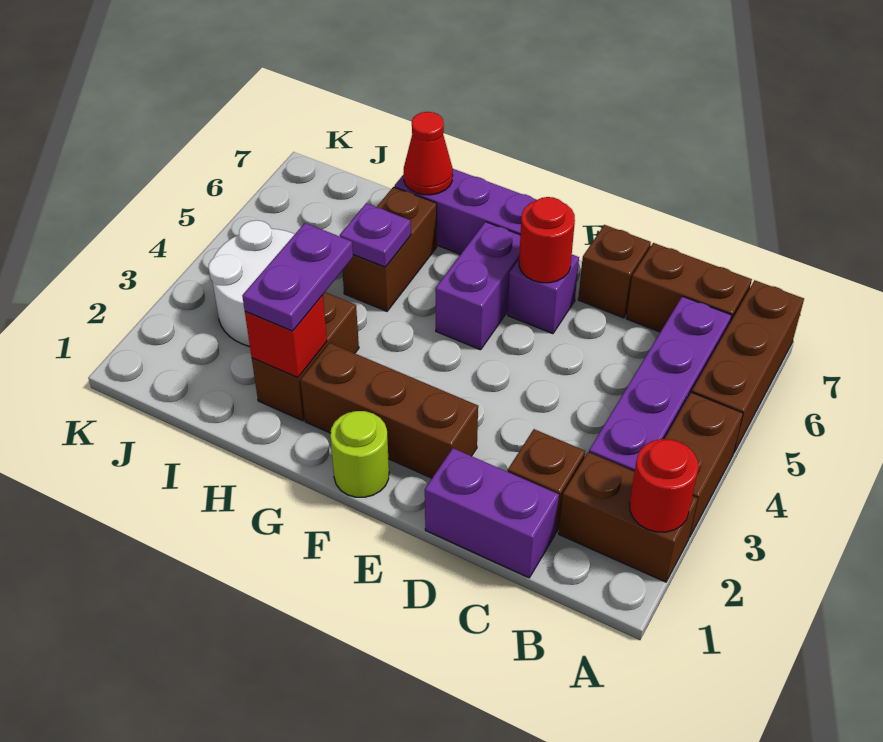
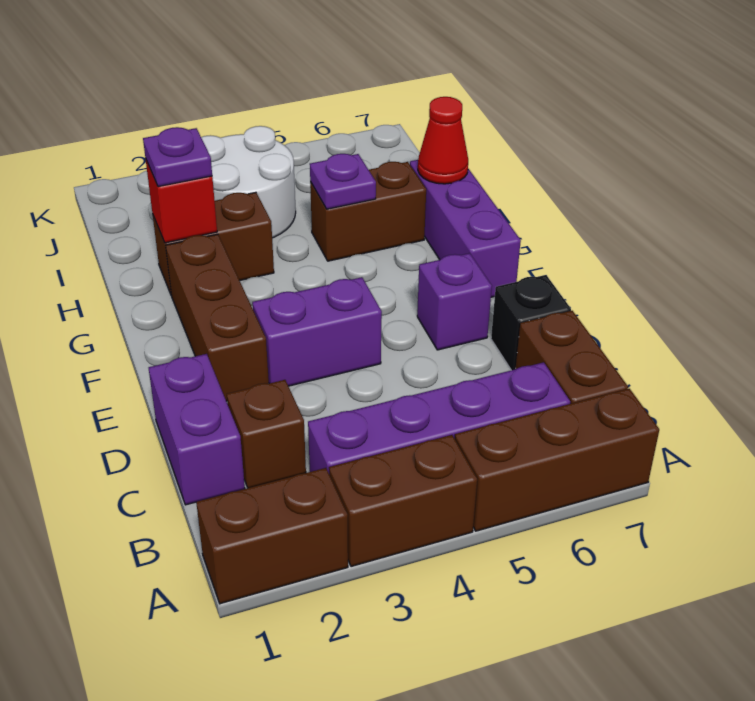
brown brick A2:B2 level 1 -> brown brick A1:A2 level 1
red round brick A2 level 2 -> none
brown brick D7 level 1 -> black brick D7 level 1
red round brick E6 level 2 -> none
lime round brick F1 level 1 -> none
purple brick F5:F6 level 1 -> purple brick E3:E4 level 1
purple plate H2:H3 level 3 -> purple plate H2 level 3

